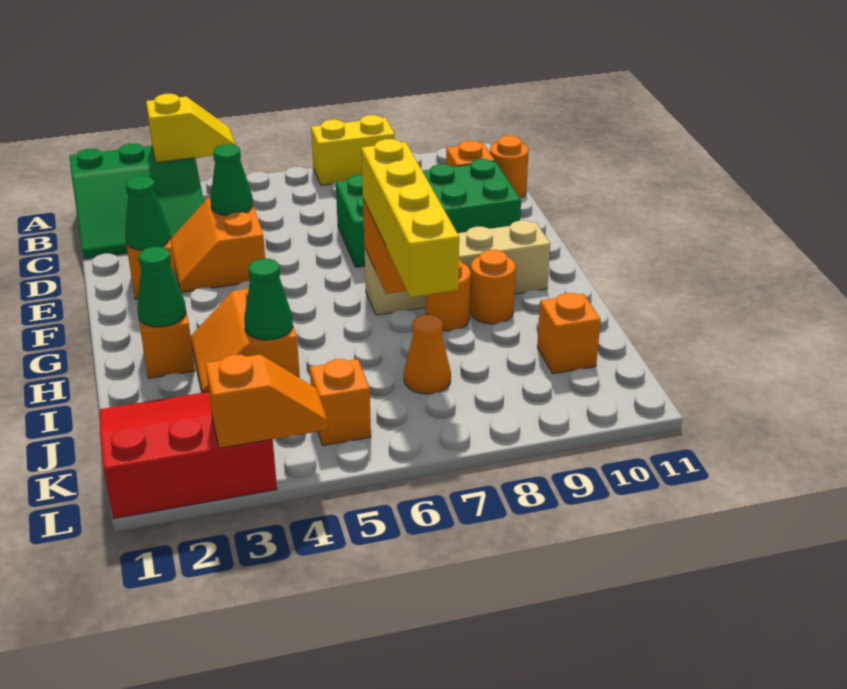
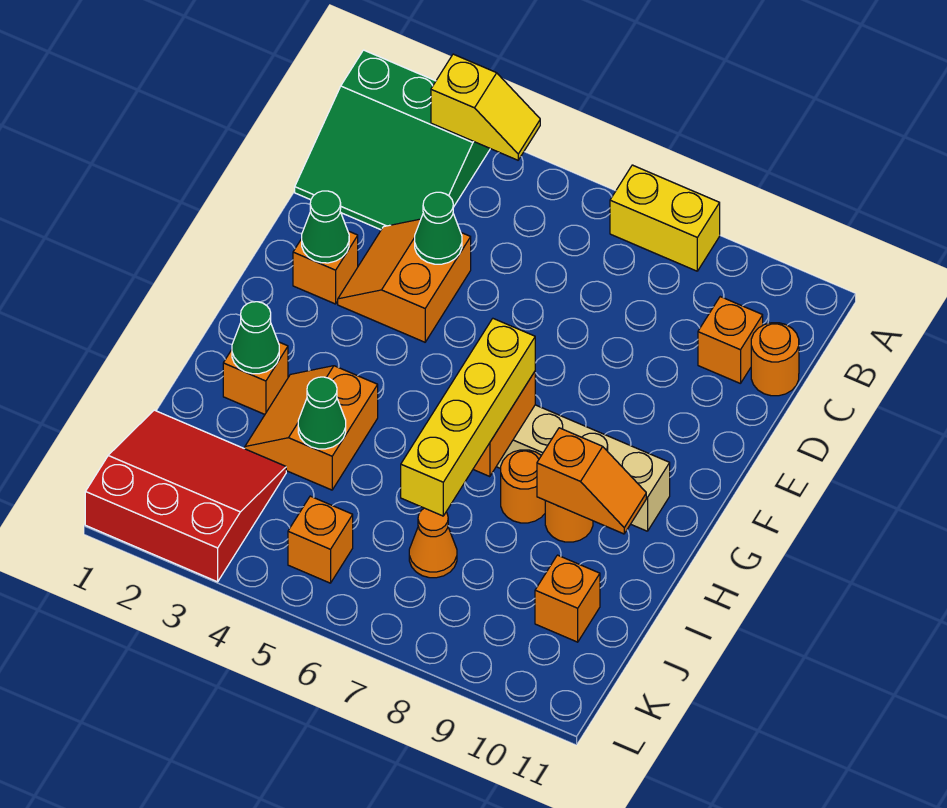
green brick D7:E10 level 1 -> none
orange slope L3:L4 level 2 top 3 -> orange slope H9:H10 level 2 top 9

